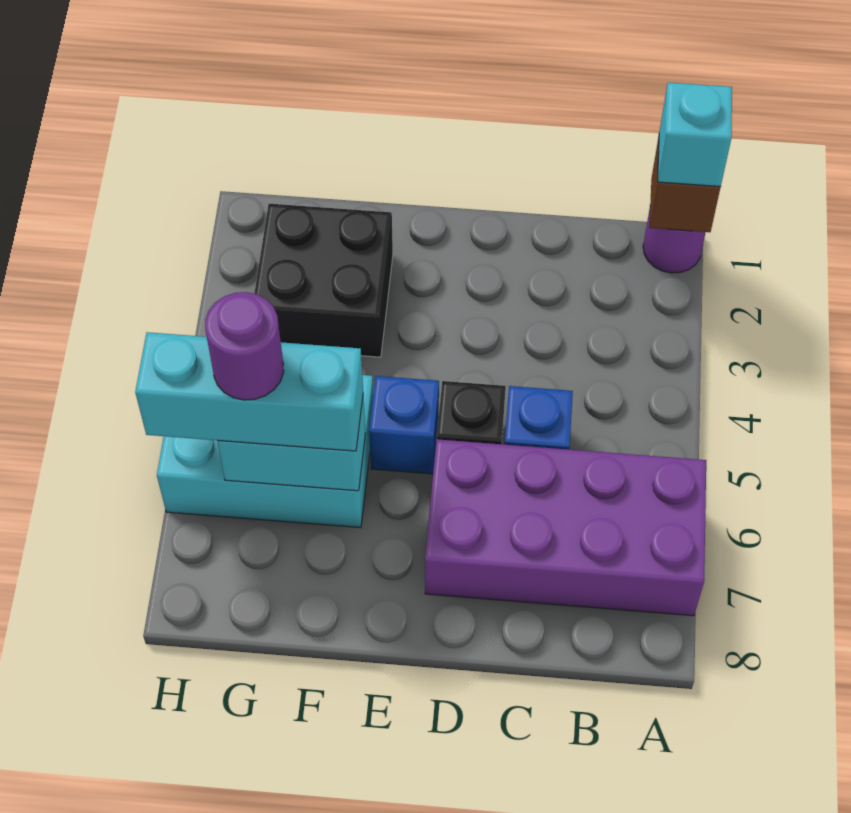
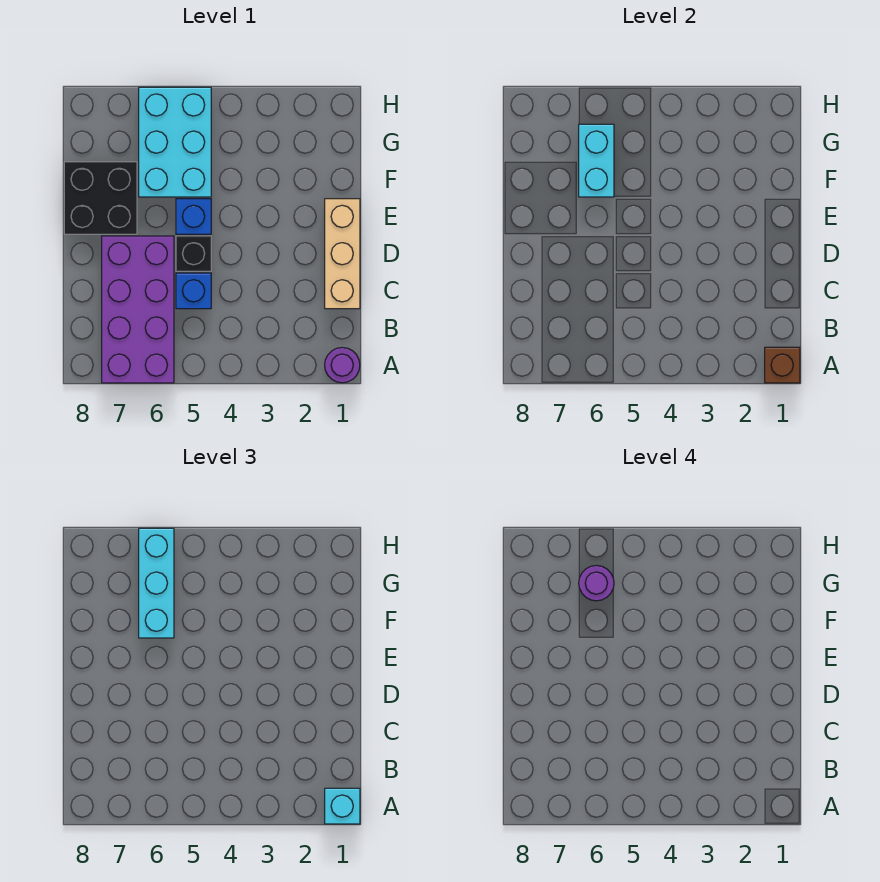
none -> tan brick C1:E1 level 1
black brick F2:G3 level 1 -> black brick E7:F8 level 1

